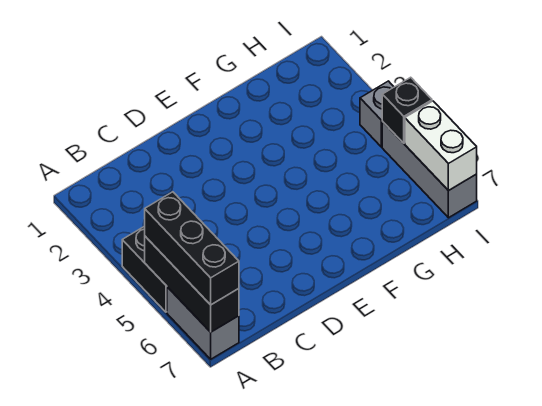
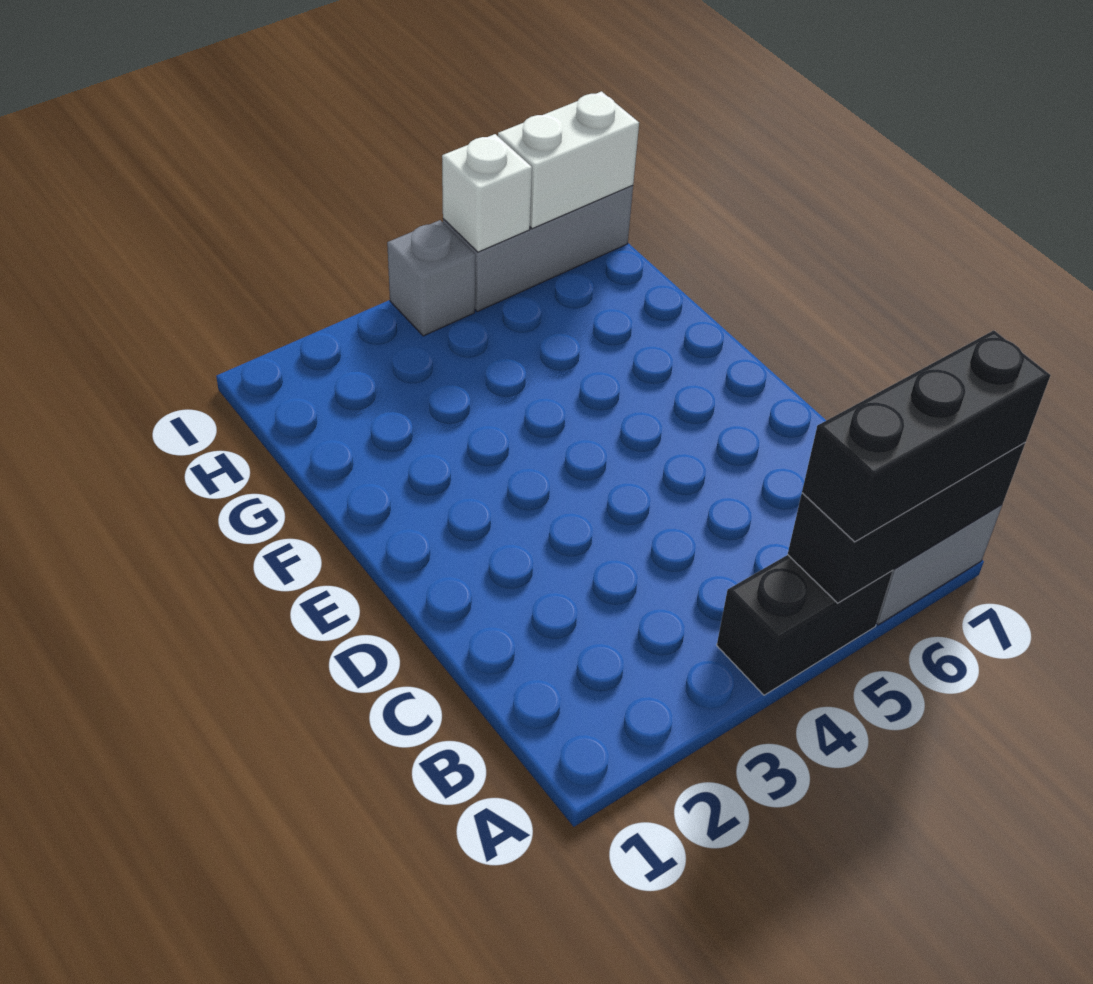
black brick I5 level 2 -> white brick I5 level 2

